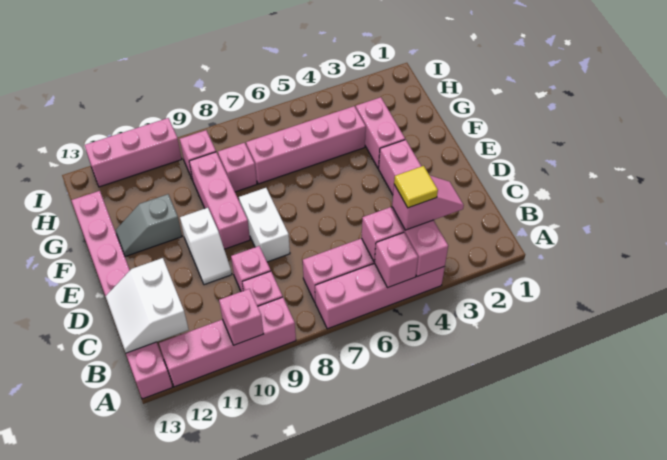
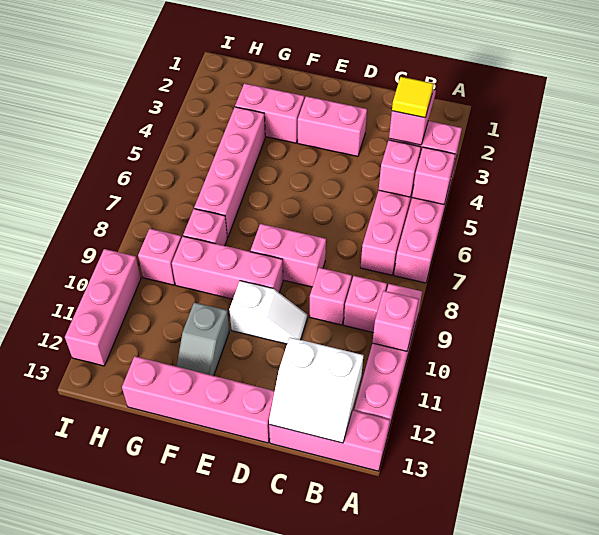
white brick D8:E8 level 1 -> pink brick D8:E8 level 1

